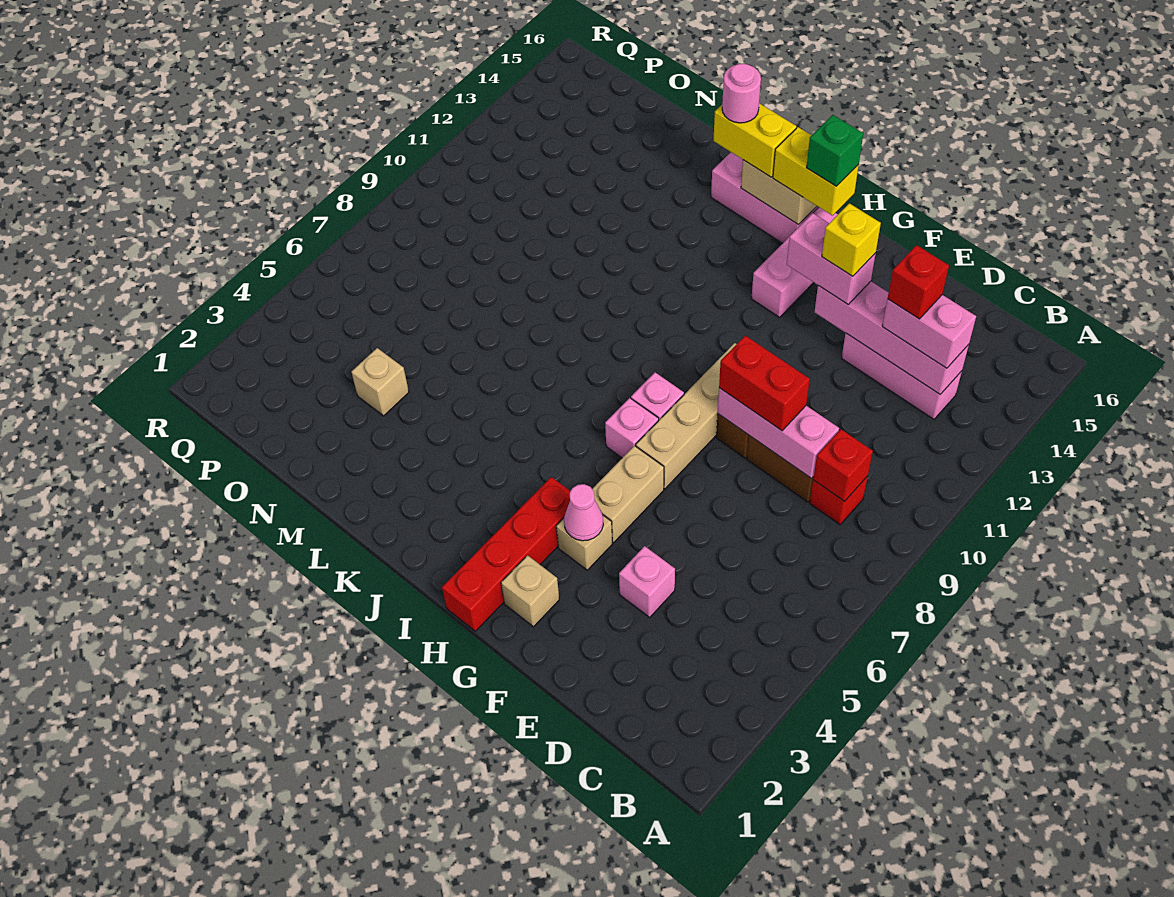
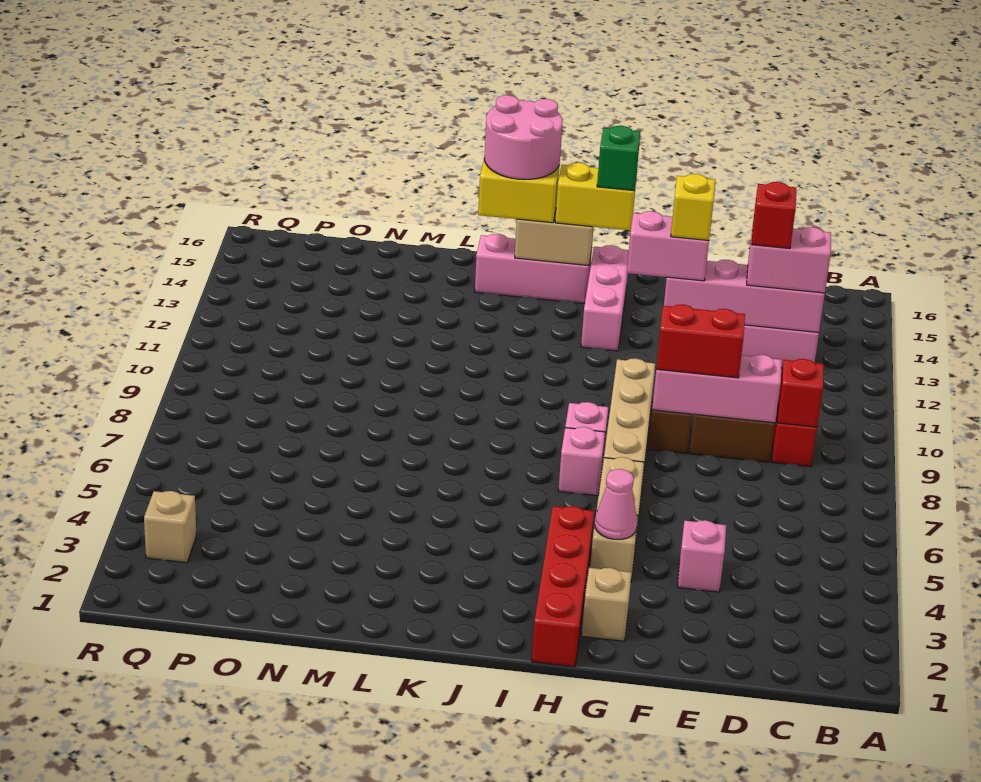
pink round brick K15 level 4 -> pink round brick J15:K16 level 4
tan brick N4 level 1 -> tan brick Q3 level 1

